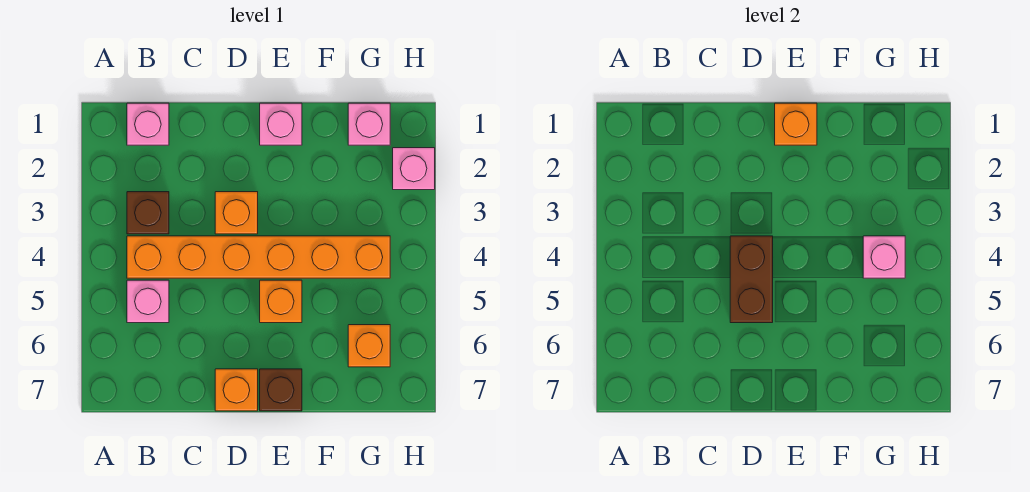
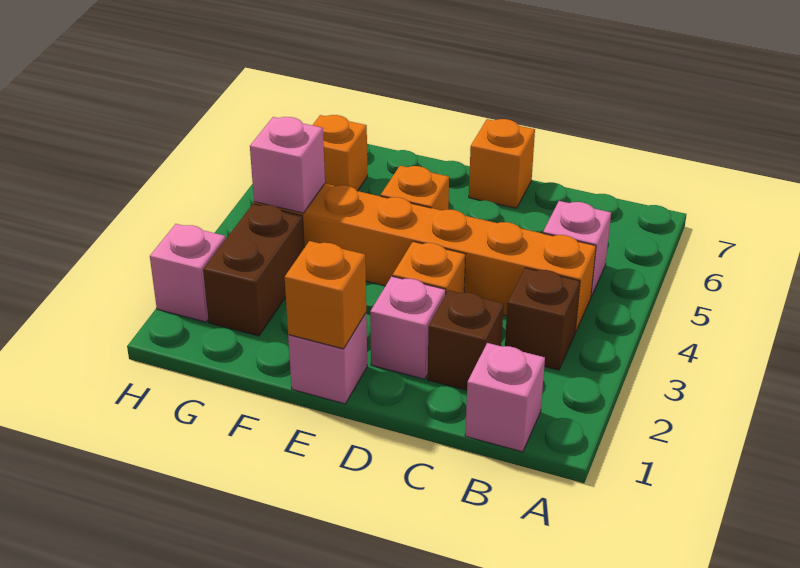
brown brick D4:D5 level 2 -> brown brick G2:G3 level 1
brown brick E7 level 1 -> brown brick C2 level 1
pink brick G1 level 1 -> pink brick D2 level 1

